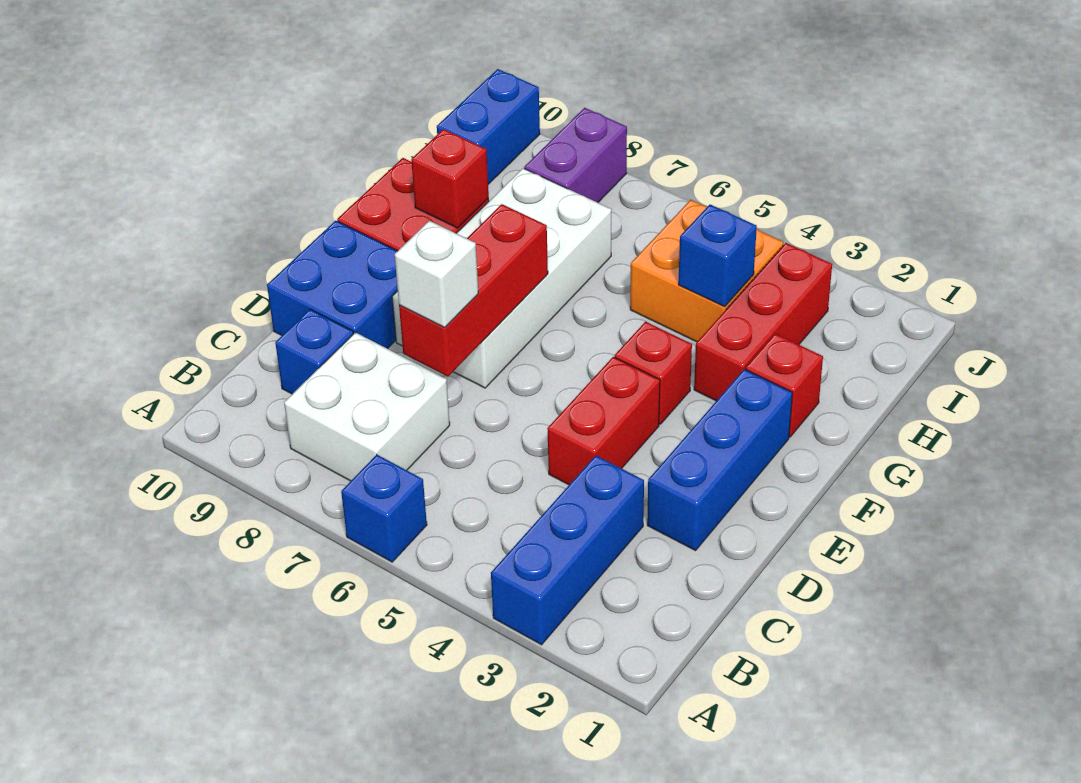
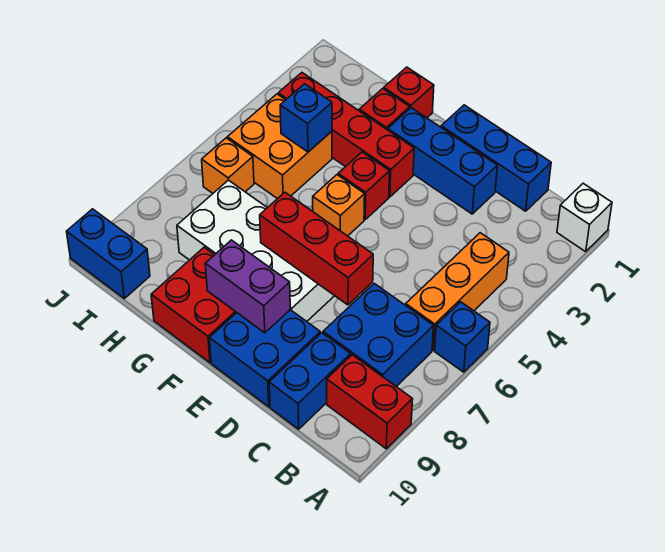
blue brick A3:C3 level 1 -> blue brick C1:E1 level 1
none -> orange brick B4:B6 level 1
white brick B7:C8 level 1 -> blue brick B7:C8 level 1
blue brick C9 level 1 -> blue brick C9:C10 level 1
red brick D4:E4 level 1 -> red brick A9:B9 level 1
white brick D7 level 3 -> white brick A1 level 1
none -> orange brick F5 level 1
red brick G3:I3 level 1 -> red brick F3:I3 level 1
red brick G9 level 2 -> red brick G1 level 1
none -> orange brick I6 level 1
purple brick I8:J8 level 1 -> purple brick E9:F9 level 2

